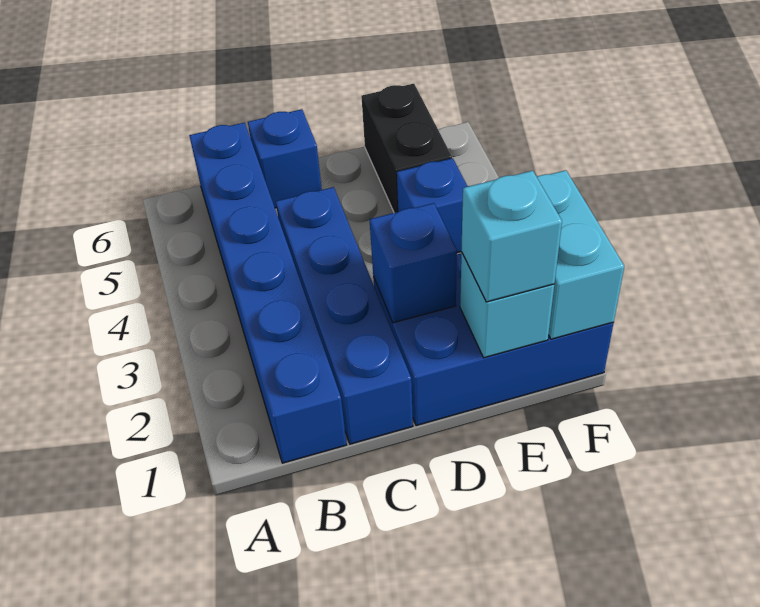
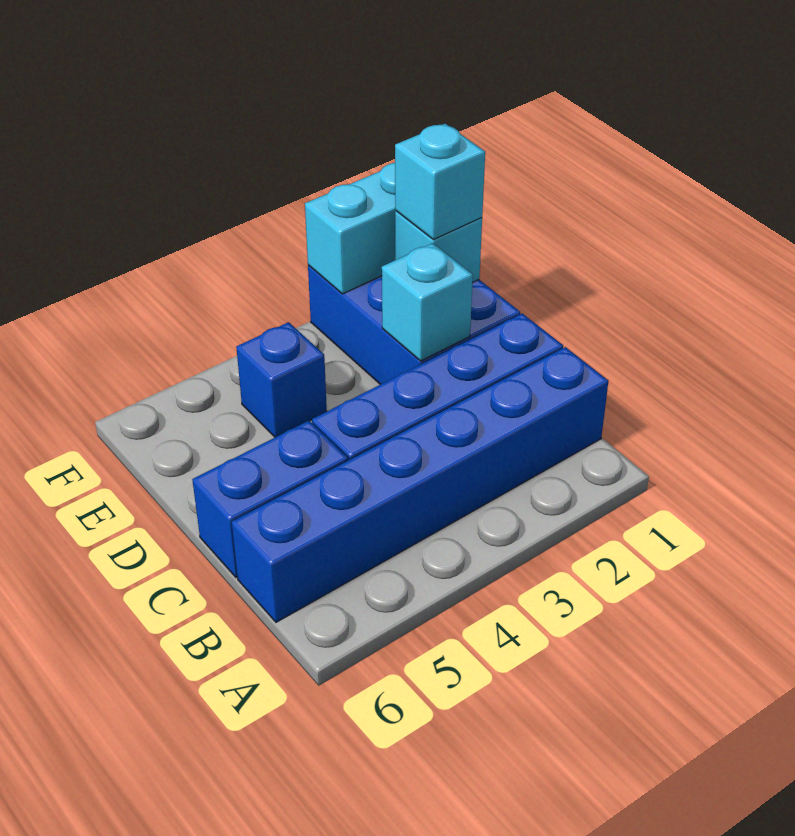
blue brick C6 level 1 -> blue brick C5:C6 level 1
blue brick D2 level 2 -> cyan brick D2 level 2
black brick E5:E6 level 1 -> none

